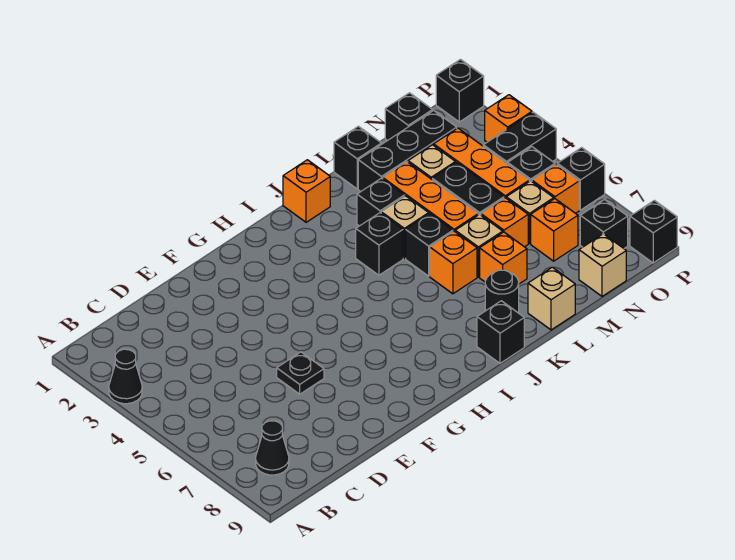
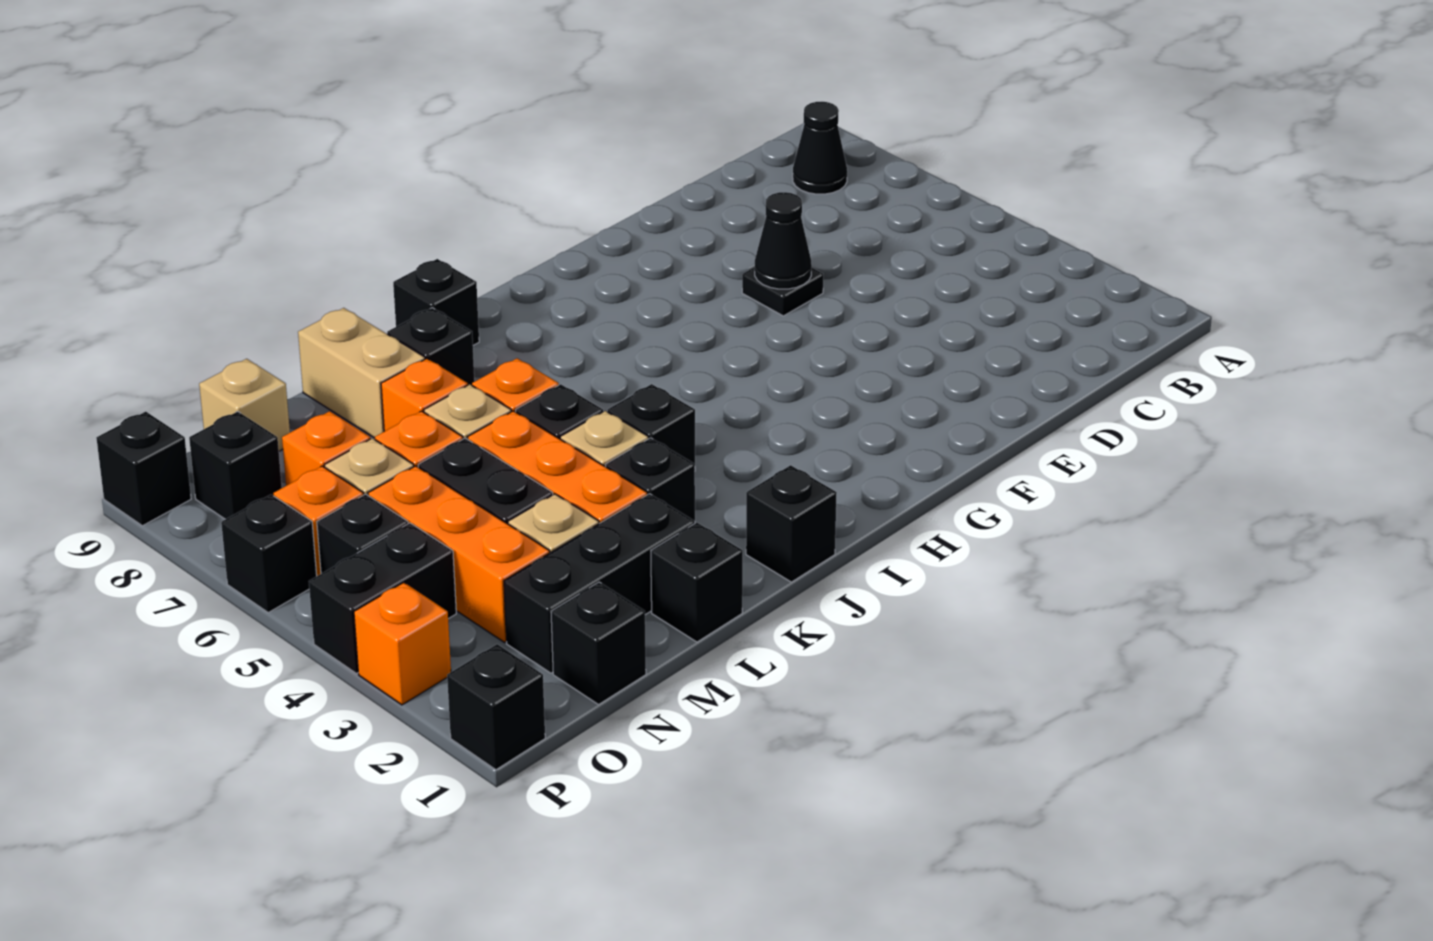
black cone A3 level 1 -> black cone E6 level 2
orange brick J1 level 1 -> black brick J1 level 1
black round brick K8 level 1 -> black brick K8 level 1
tan brick L9 level 1 -> tan brick L8:L9 level 1

